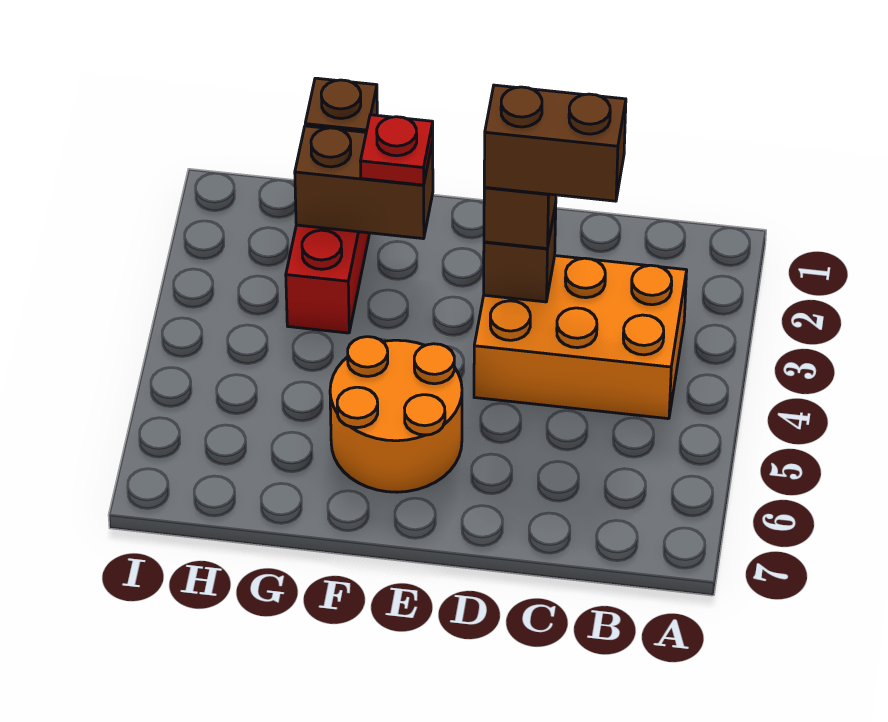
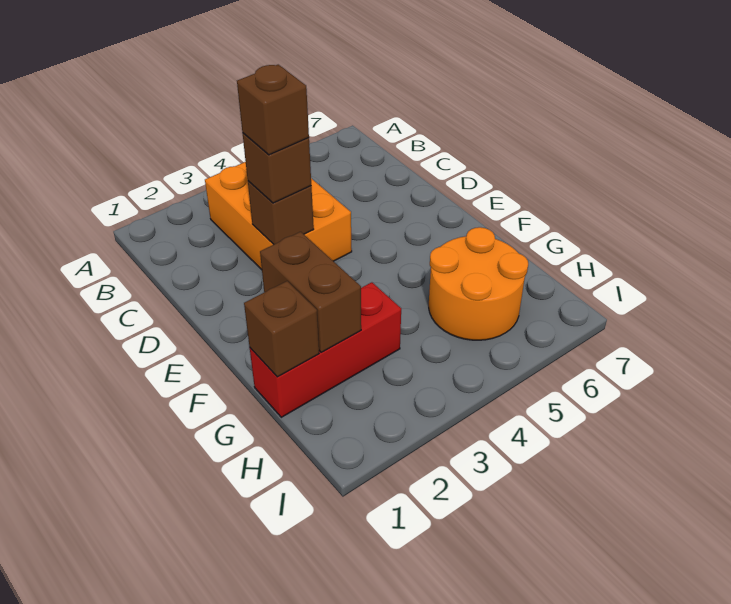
brown brick C3:D3 level 4 -> brown brick D3 level 4
orange round brick E5:F6 level 1 -> orange round brick G5:H6 level 1
red plate F2 level 3 -> none

